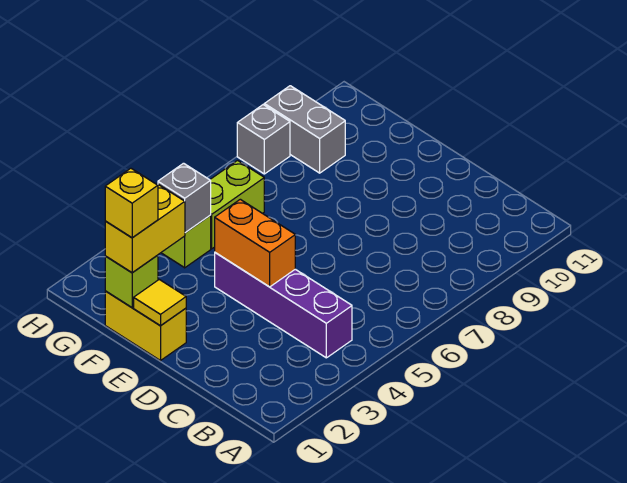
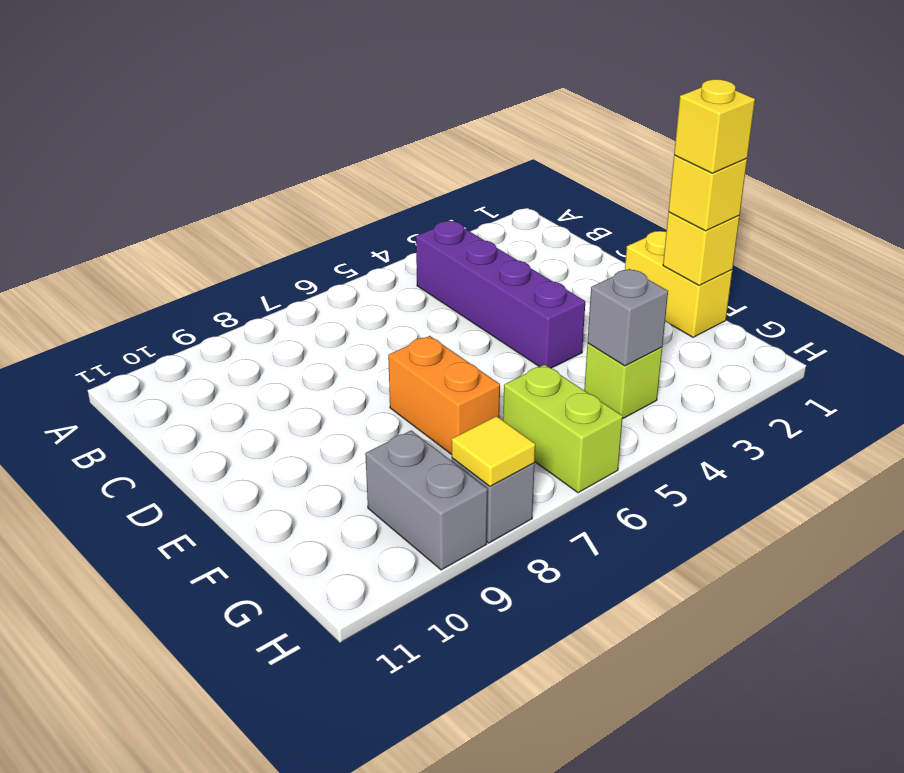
orange brick D4:E4 level 2 -> orange brick E7:F7 level 1
yellow tile E1 level 2 -> yellow tile H8 level 2
lime brick F1 level 2 -> yellow brick F1 level 2
yellow brick F1:F2 level 3 -> yellow brick F1 level 3
lime brick G5:G6 level 1 -> lime brick G6:H6 level 1

